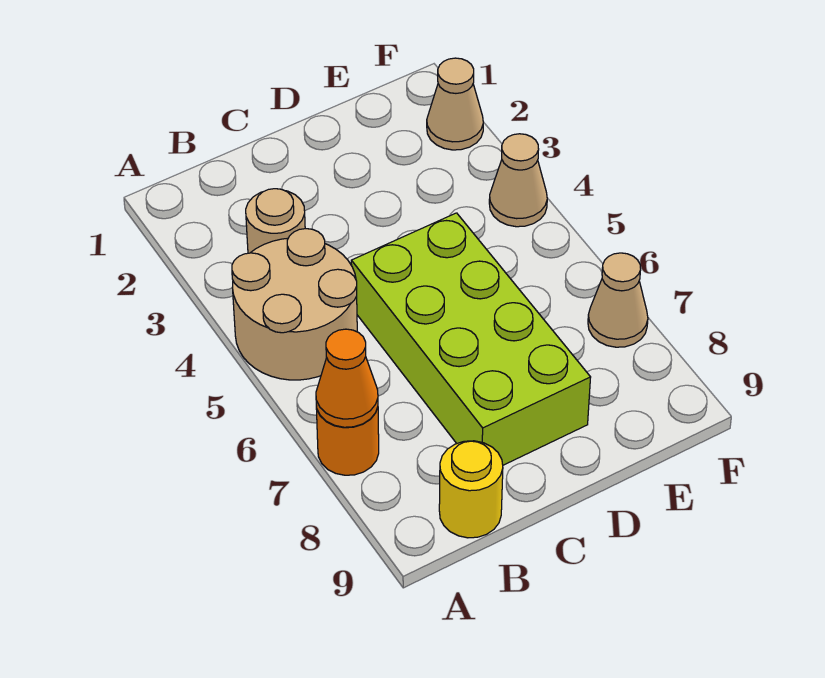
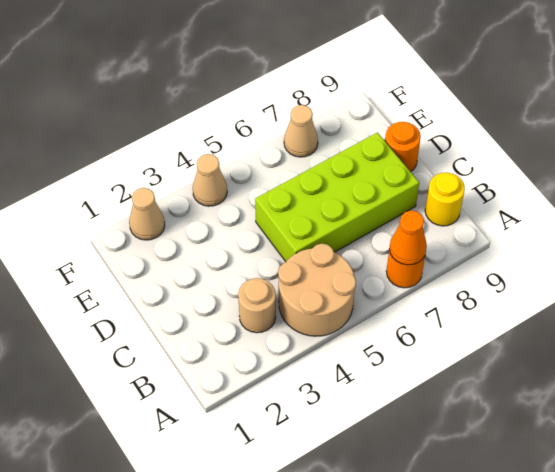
none -> orange round brick D9 level 1

